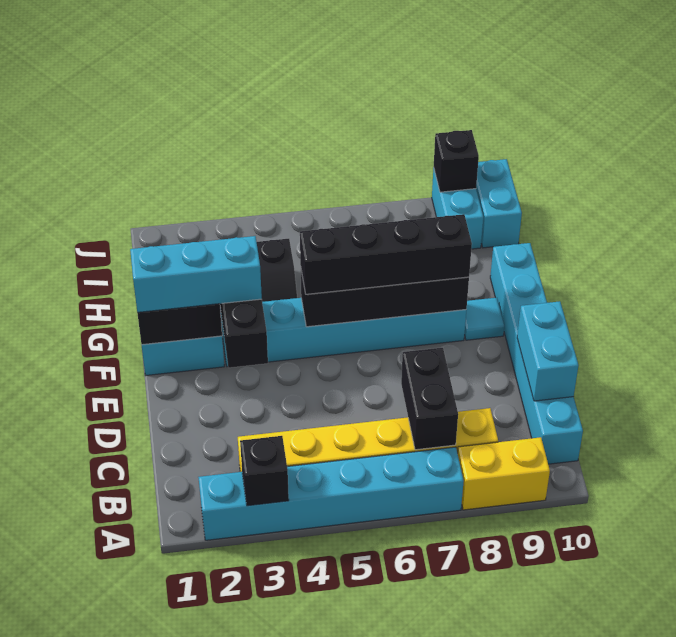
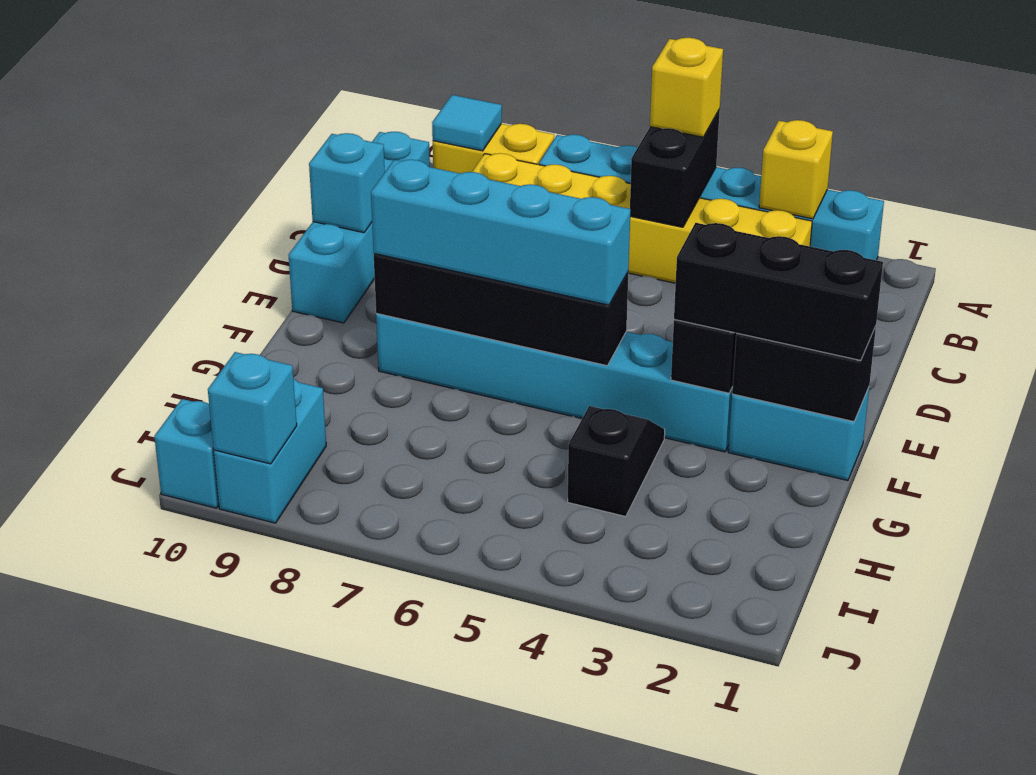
black brick A3 level 2 -> yellow brick A3 level 2
none -> yellow brick A5 level 3
black brick B7:C7 level 2 -> black brick A5:B5 level 2
cyan brick B10:G10 level 1 -> cyan brick B10:E10 level 1
cyan brick C10:D10 level 2 -> cyan brick D10 level 2
cyan brick F1:F3 level 3 -> black brick F1:F3 level 3
black brick F5:F8 level 3 -> cyan brick F5:F8 level 3
cyan tile F9 level 1 -> cyan tile A9 level 2
cyan brick I10:J10 level 1 -> cyan brick J10 level 1
black brick J9 level 2 -> cyan brick J9 level 2

